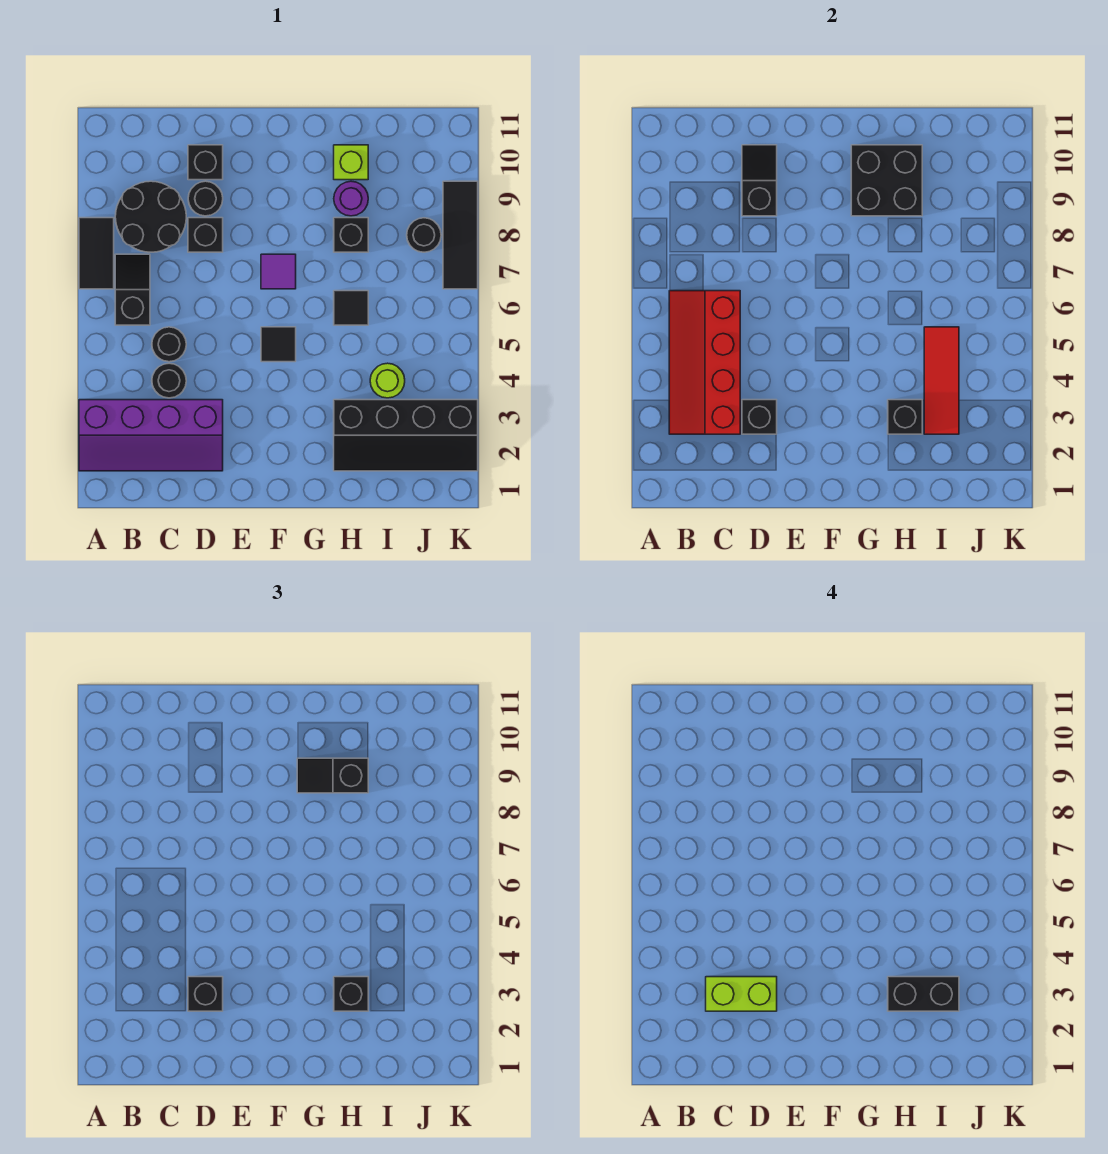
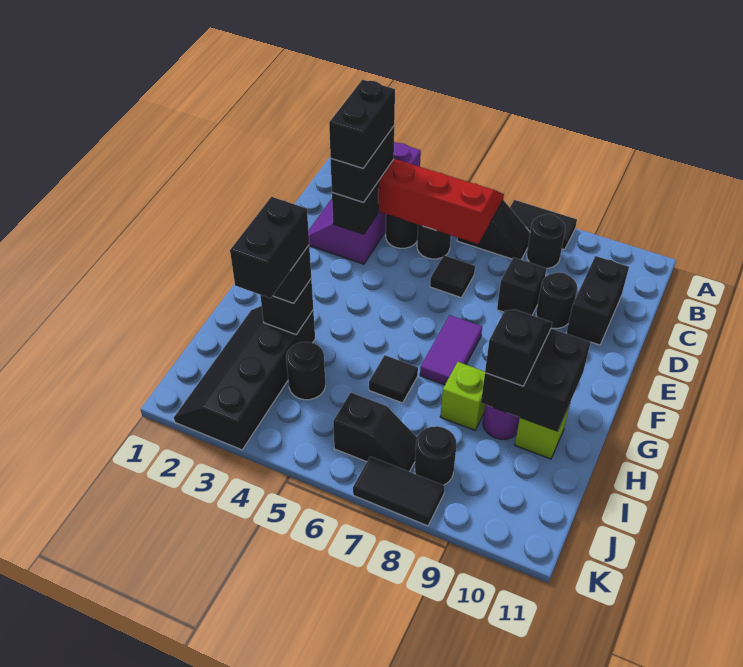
black round brick B8:C9 level 1 -> black round brick B8 level 1
lime brick C3:D3 level 4 -> black brick C3:D3 level 4
black brick D3 level 3 -> black brick C3:D3 level 3
black slope D9:D10 level 2 top 9 -> black slope J6:J7 level 1 top 6
black brick D10 level 1 -> black brick C10:D10 level 1
black tile F5 level 1 -> black tile D6 level 1
purple tile F7 level 1 -> purple tile F7:G7 level 1
black brick H8 level 1 -> lime brick H8 level 1
red tile I3:I5 level 2 -> none
lime round brick I4 level 1 -> black round brick I4 level 1
black tile K7:K9 level 1 -> black tile K7:K8 level 1

